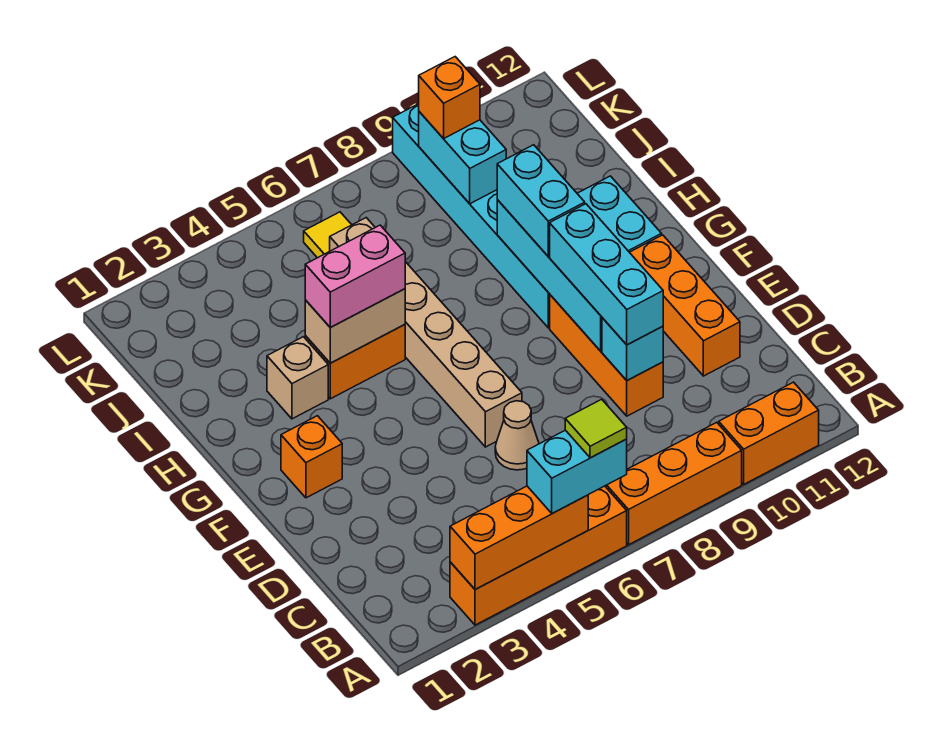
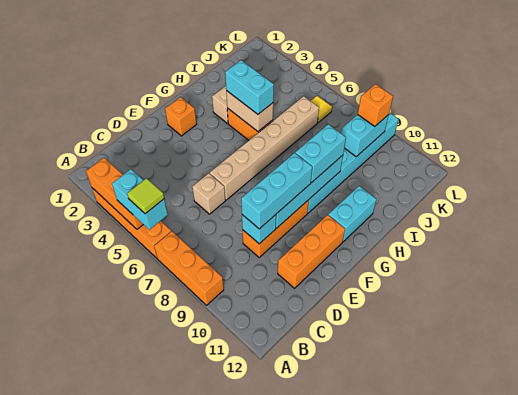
orange brick A10:A11 level 1 -> none
tan cone D6 level 1 -> tan brick D6 level 1
pink brick H4:H5 level 3 -> cyan brick H4:H5 level 3

